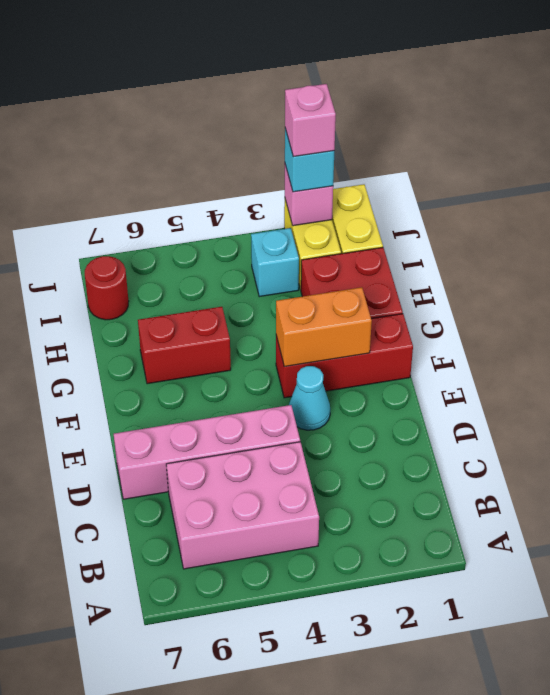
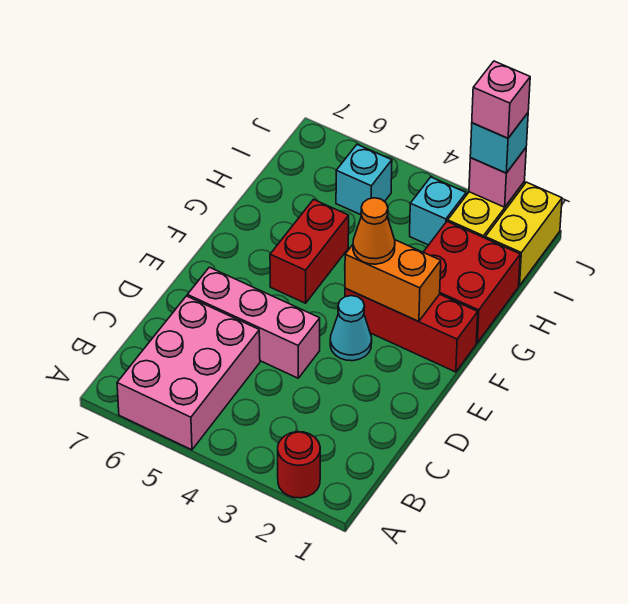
pink brick B4:C6 level 1 -> pink brick A5:C6 level 1
pink brick D4:D7 level 1 -> pink brick D4:D6 level 1
none -> orange cone F3 level 3
red brick G5:G6 level 1 -> red brick F5:G5 level 1
none -> cyan brick I5 level 1
red round brick I7 level 1 -> red round brick A2 level 1

